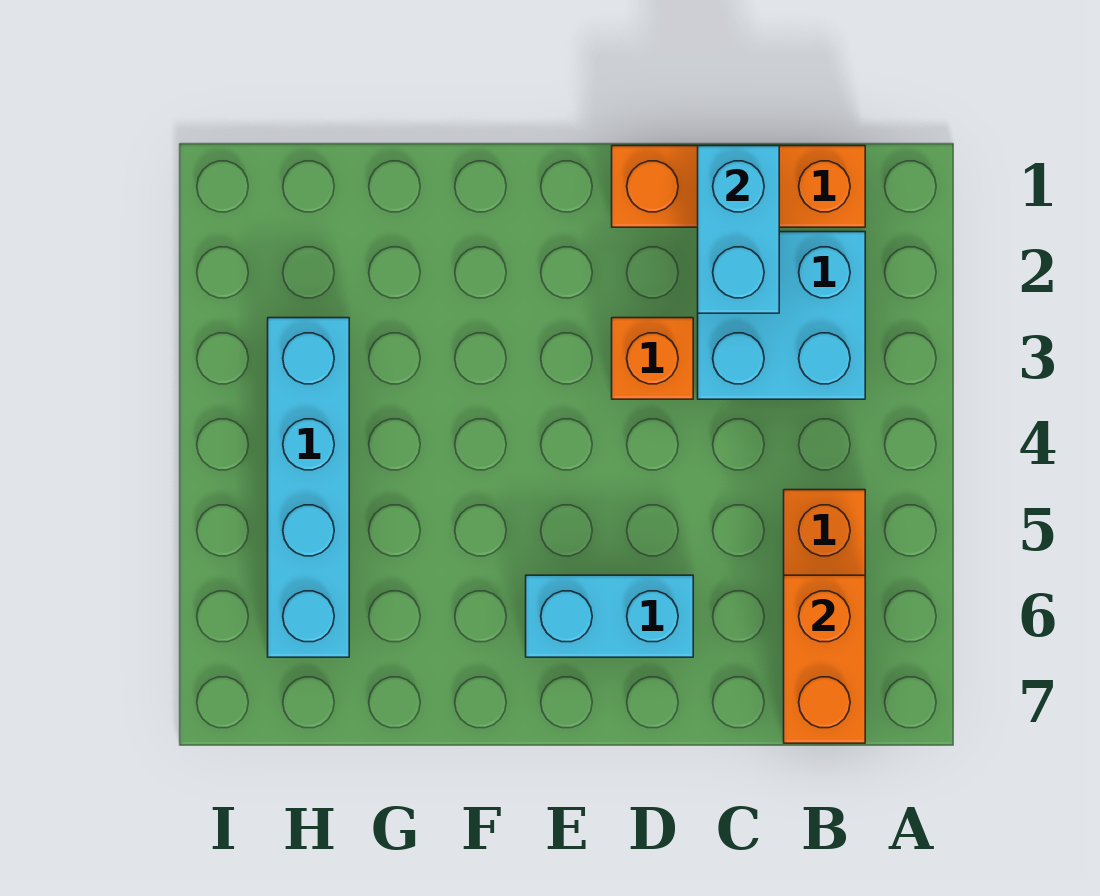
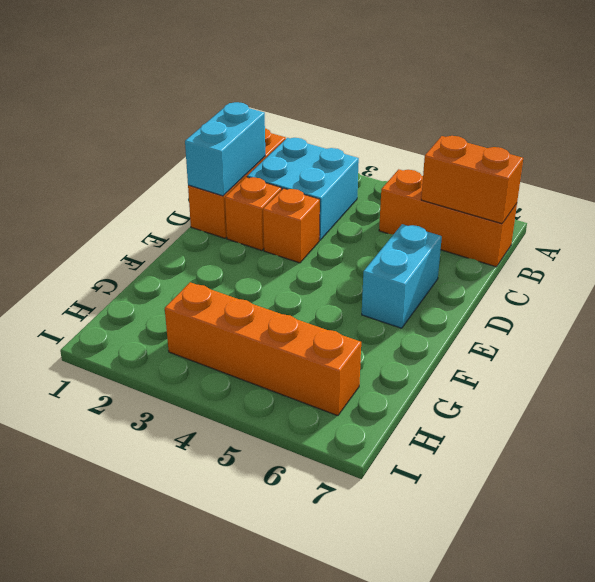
cyan brick C1:C2 level 2 -> cyan brick C1:D1 level 2
none -> orange brick D2 level 1
cyan brick H3:H6 level 1 -> orange brick H3:H6 level 1

